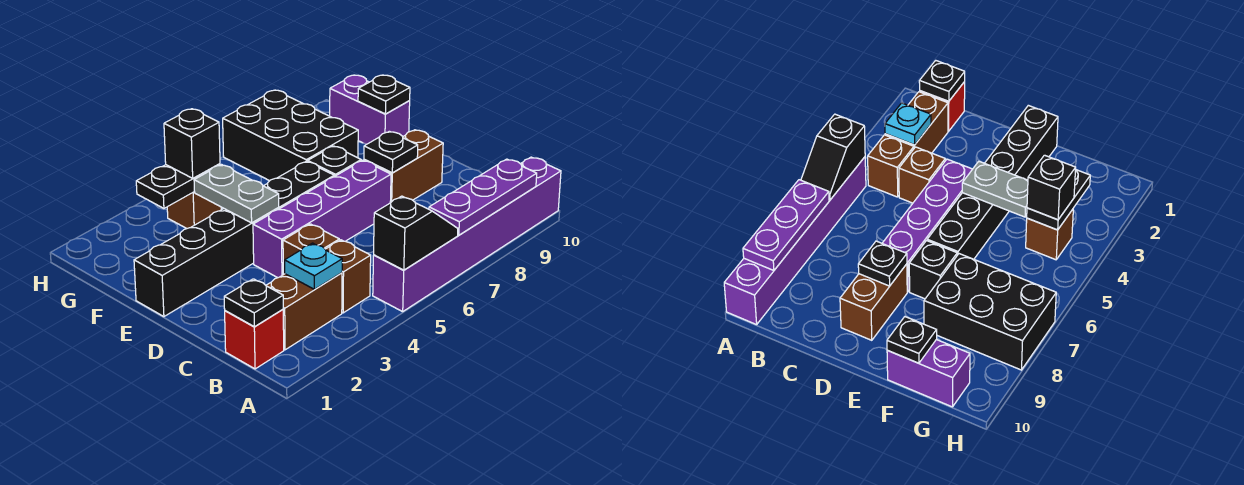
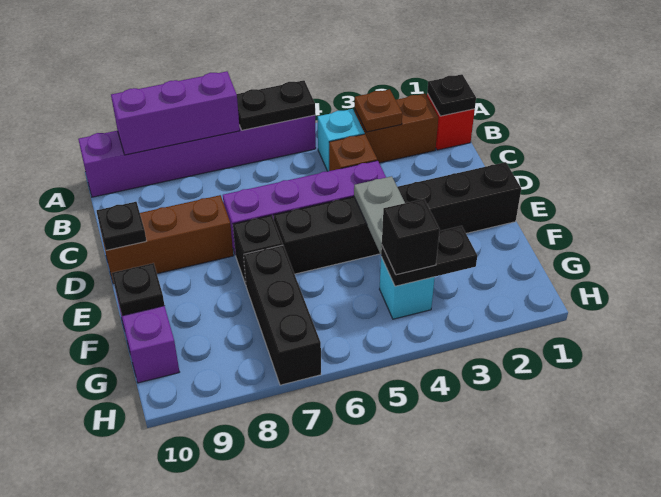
black slope A5:A6 level 2 top 5 -> black plate A5:A6 level 2
purple plate A7:A9 level 2 -> purple brick A7:A9 level 2
cyan plate B3 level 2 -> brown plate B3 level 2
brown brick B4 level 1 -> cyan brick B4 level 1
brown brick D8:D9 level 1 -> brown brick D8:D10 level 1
black plate D8 level 2 -> black plate D10 level 2
black brick F7:H8 level 1 -> black brick F7:H7 level 1
brown brick G4 level 1 -> cyan brick G4 level 1

